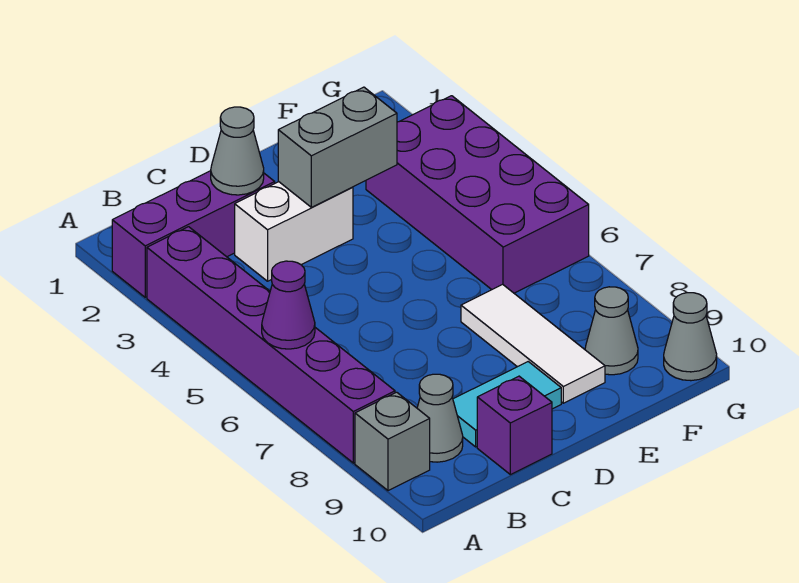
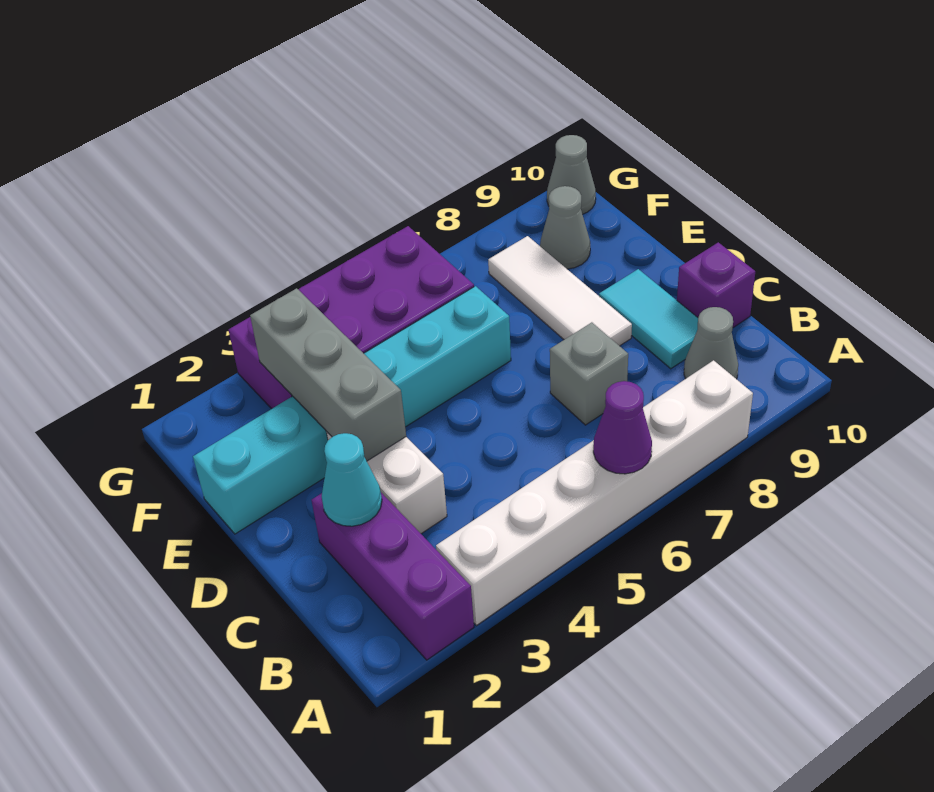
purple brick A3:A8 level 1 -> white brick A3:A8 level 1
grey brick A9 level 1 -> grey brick C7 level 1
grey cone C2 level 2 -> cyan cone C2 level 2
grey brick D3:E3 level 2 -> grey brick D3:F3 level 2
none -> cyan brick E1:E6 level 1
white tile E7:E9 level 1 -> white tile D8:F8 level 1

